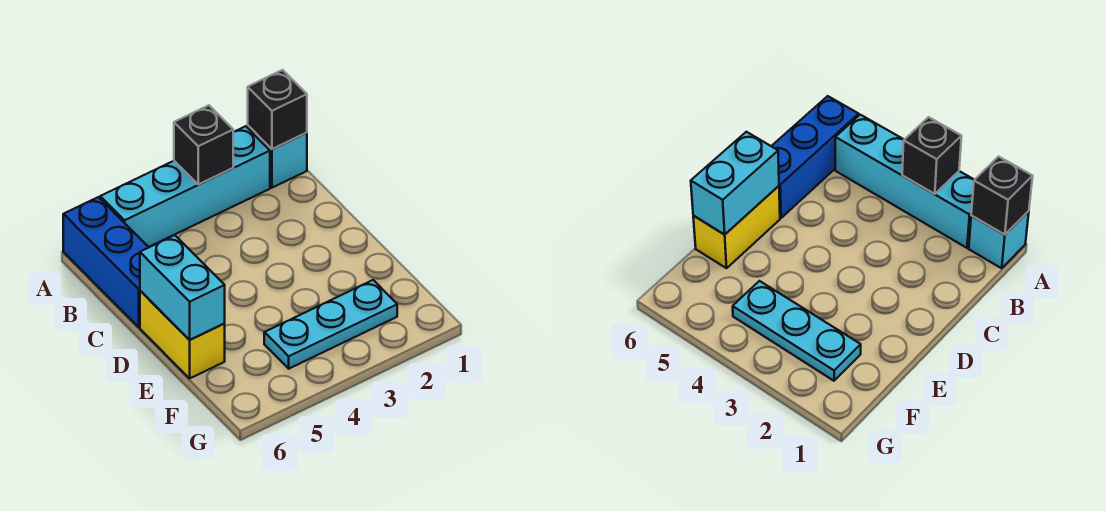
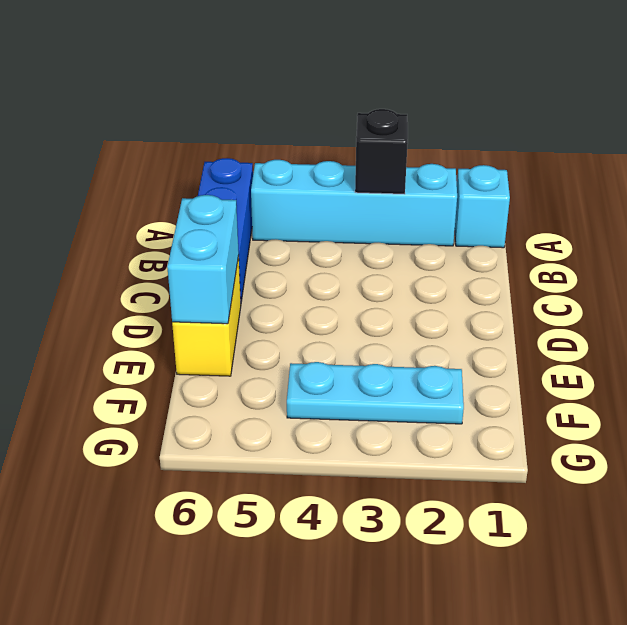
black brick A1 level 2 -> none

